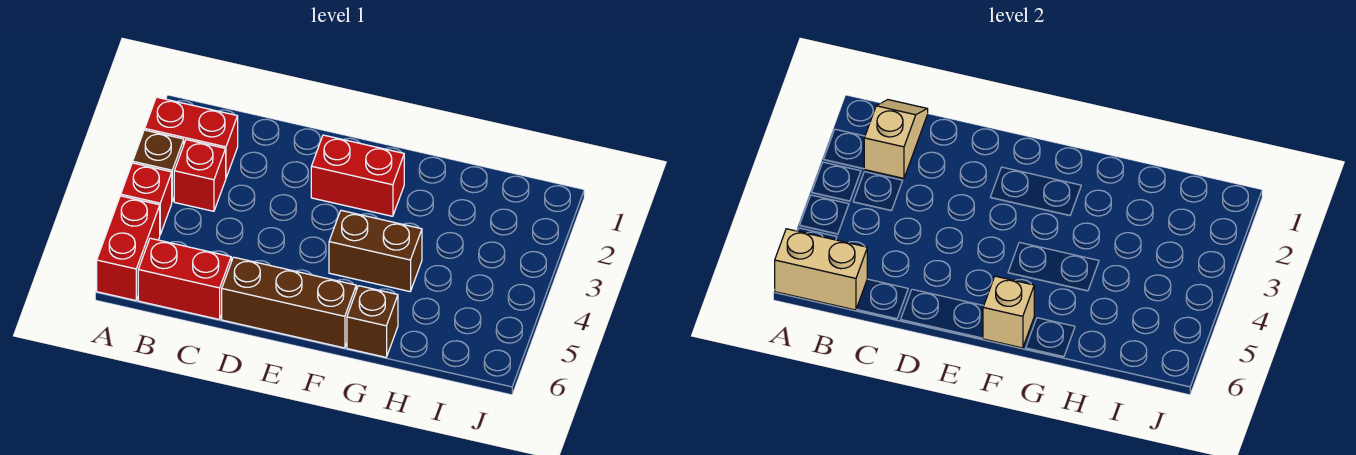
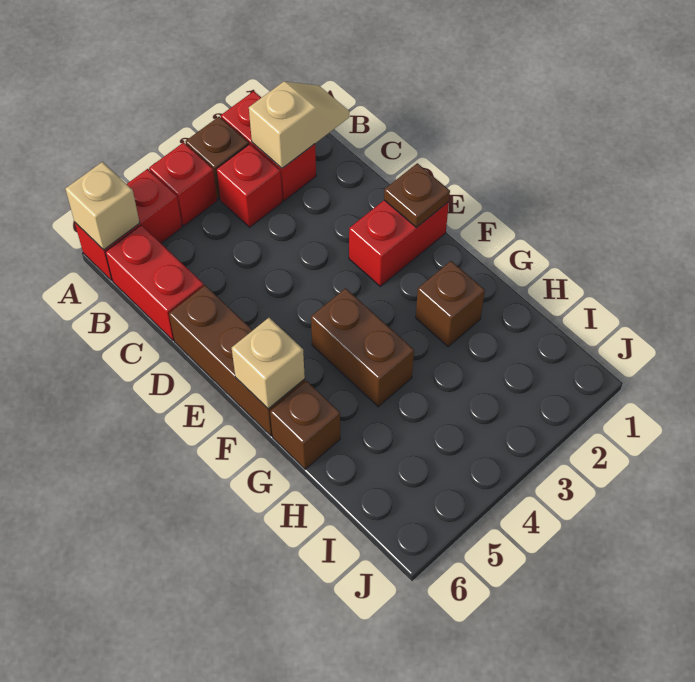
tan brick A6:B6 level 2 -> tan brick A6 level 2
none -> brown plate E1 level 2
red brick E2:F2 level 1 -> red brick E1:E2 level 1
none -> brown brick G2 level 1

